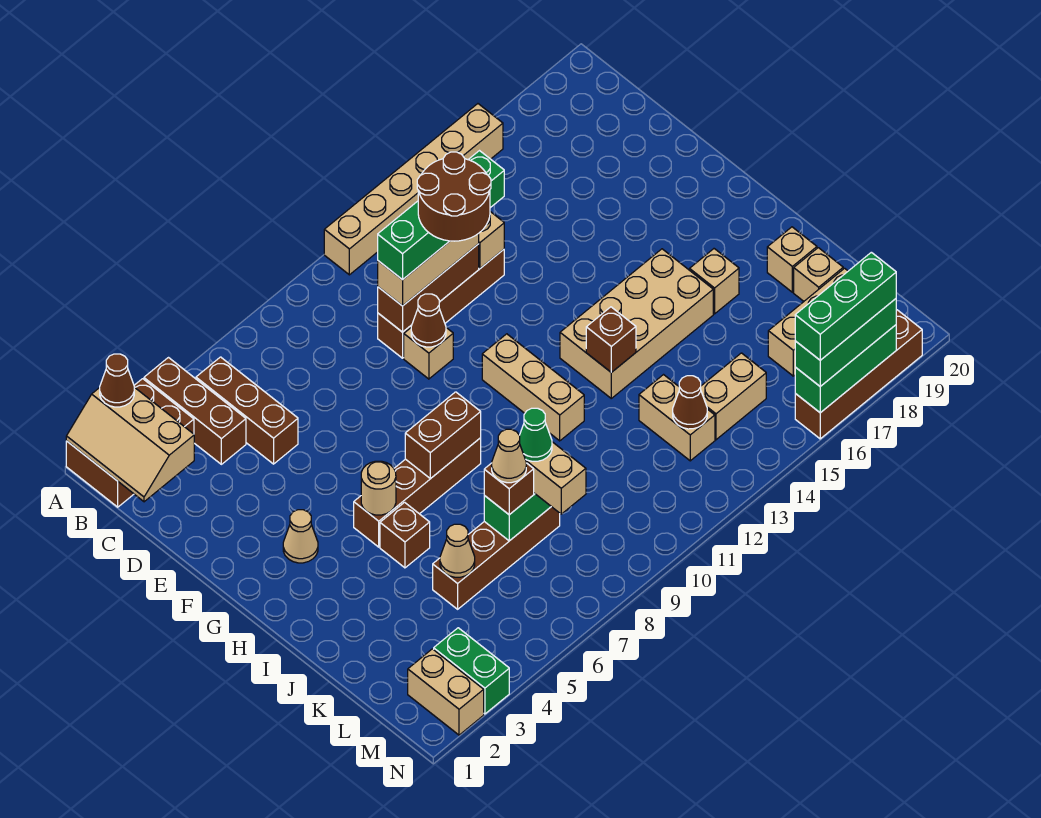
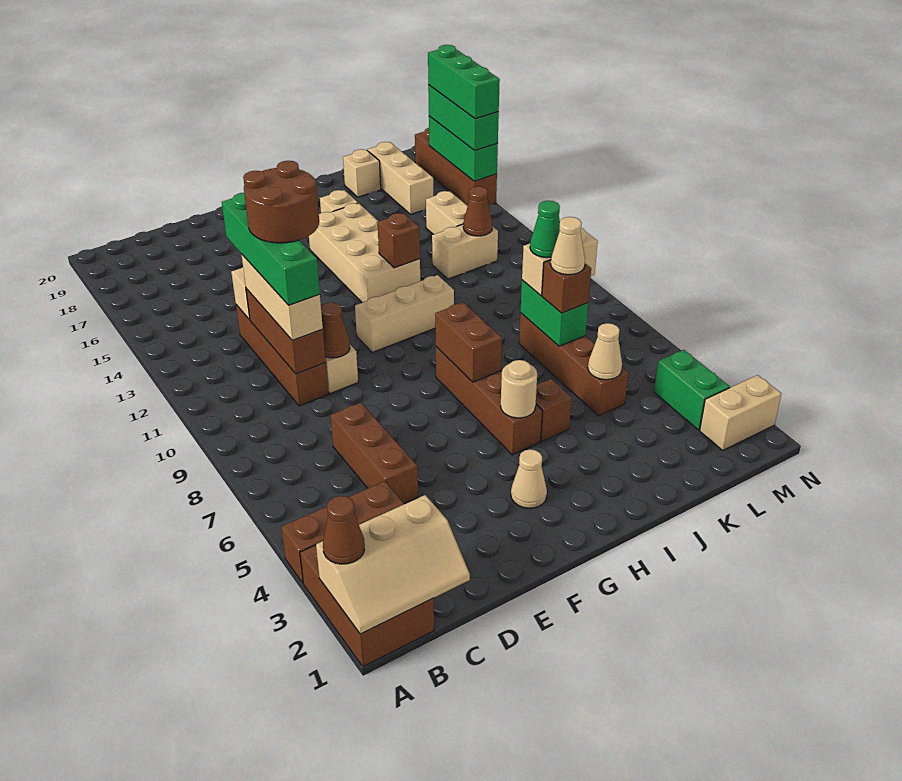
tan brick A11:A16 level 1 -> none
brown brick B5:D5 level 1 -> brown brick D5:D7 level 1
tan brick J19 level 1 -> none
green brick M3:N3 level 1 -> green brick M3:M4 level 1

